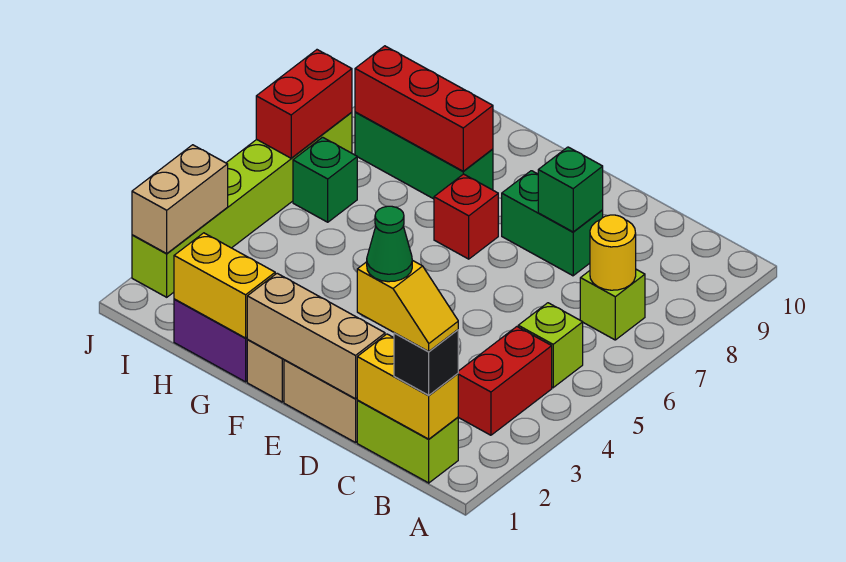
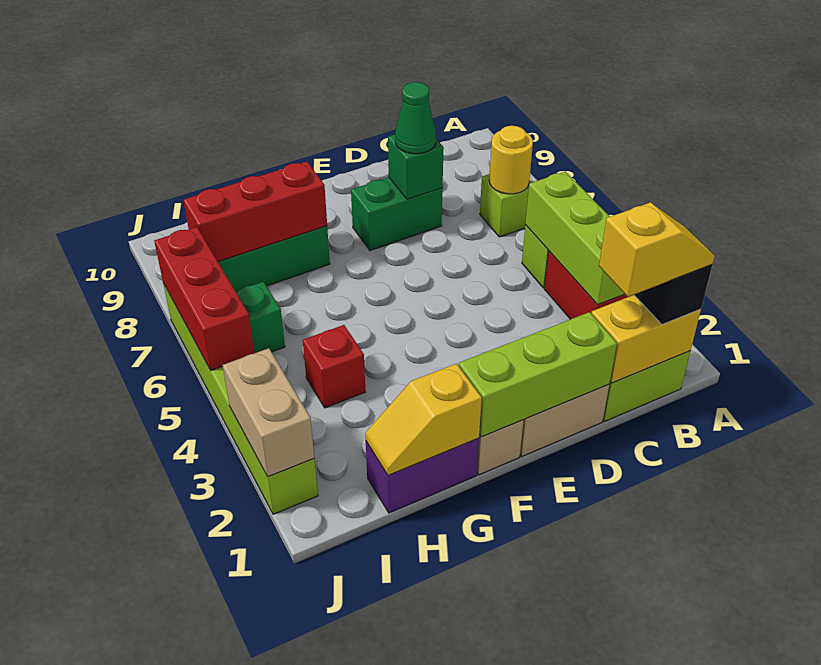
none -> lime brick B3:B5 level 2
green cone C1 level 5 -> green cone D8 level 3
tan brick D1:F1 level 2 -> lime brick D1:F1 level 2
red brick F7 level 1 -> red brick H4 level 1
yellow brick G1:H1 level 2 -> yellow slope G1:H1 level 2 top G
red brick J6:J7 level 2 -> red brick J5:J7 level 2

